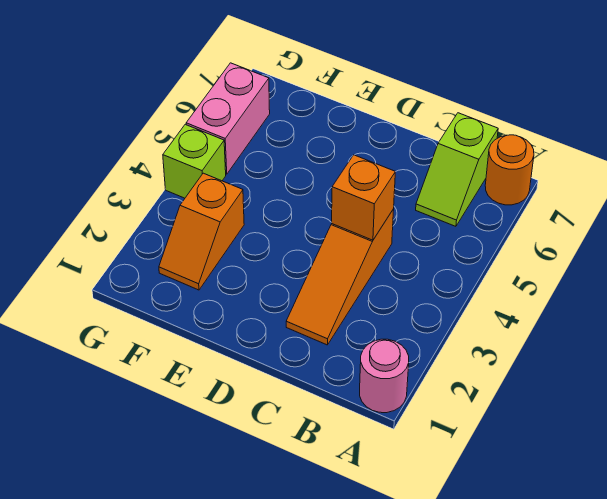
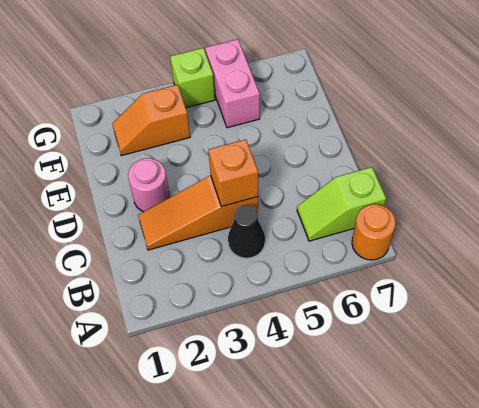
pink round brick A1 level 1 -> pink round brick D2 level 1
none -> black cone B4 level 1
pink brick G5:G6 level 1 -> pink brick F5:G5 level 1

